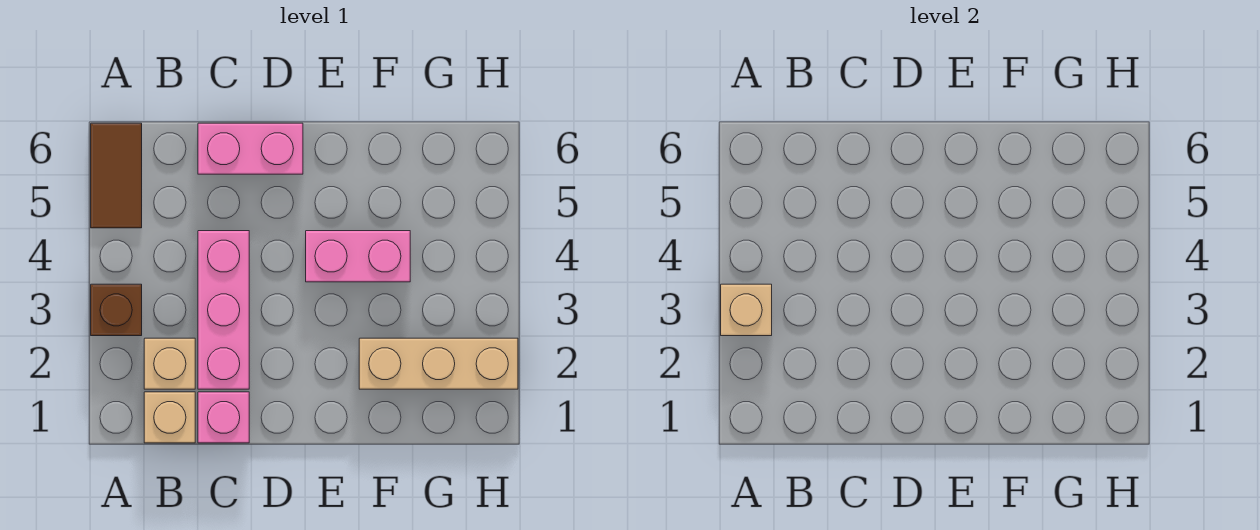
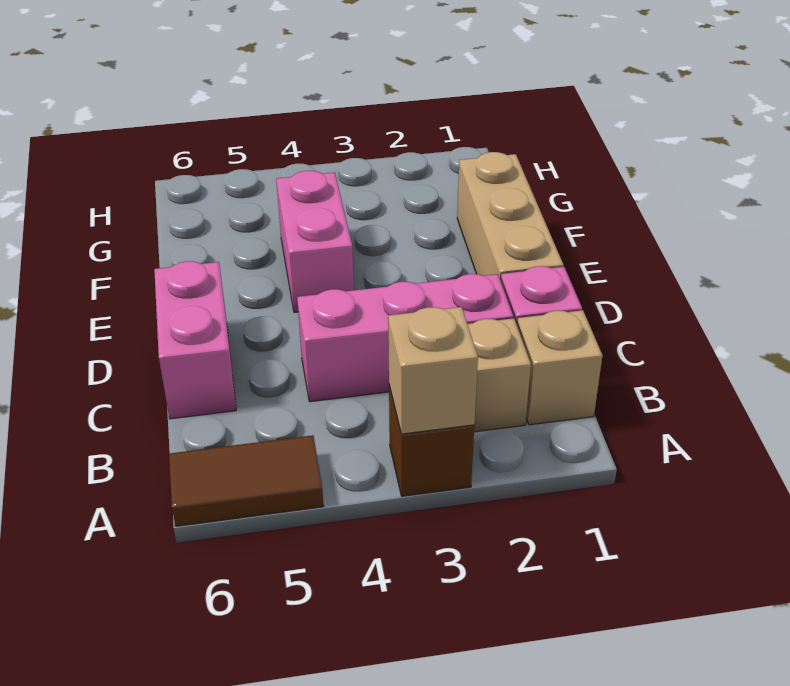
tan brick F2:H2 level 1 -> tan brick D1:F1 level 1

